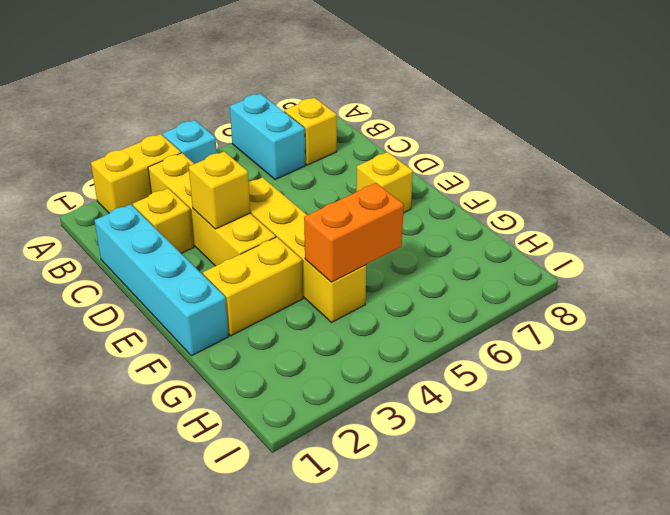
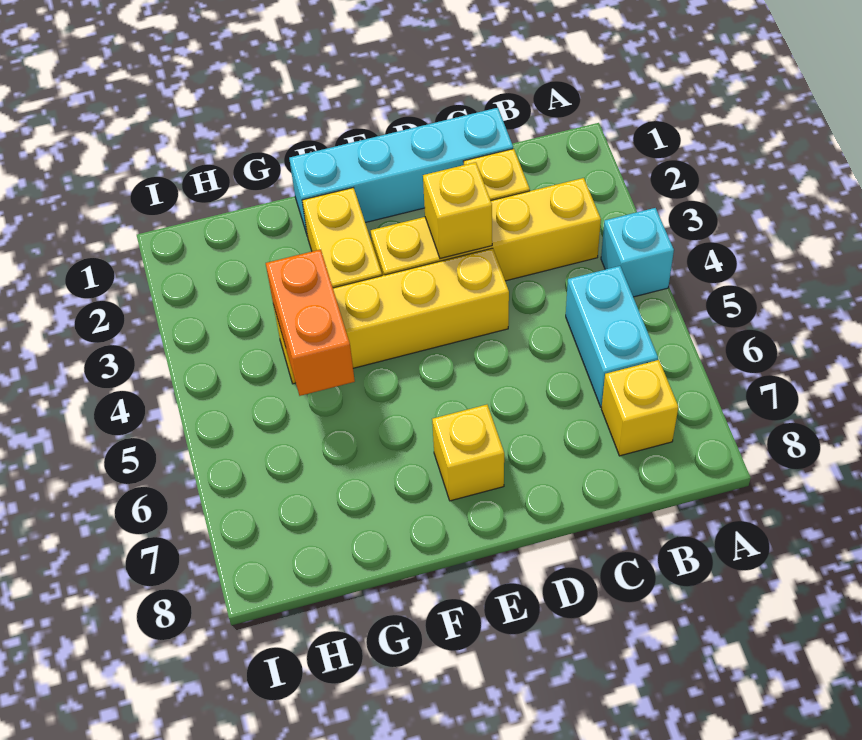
yellow brick A2:A3 level 1 -> none
cyan brick A6:B6 level 1 -> cyan brick B5:B6 level 1

